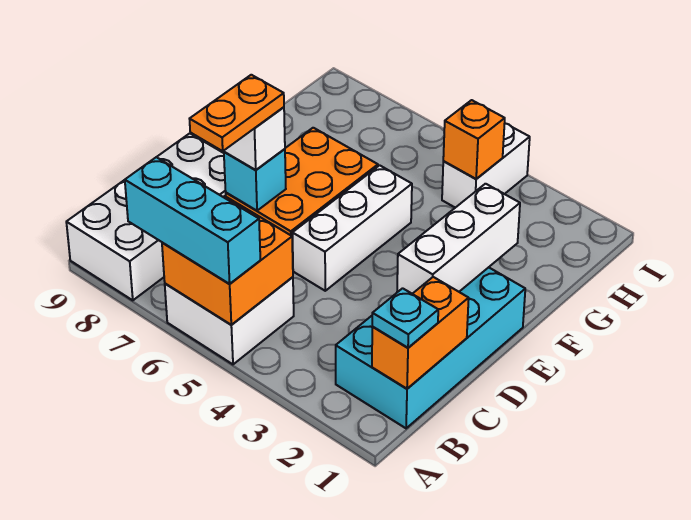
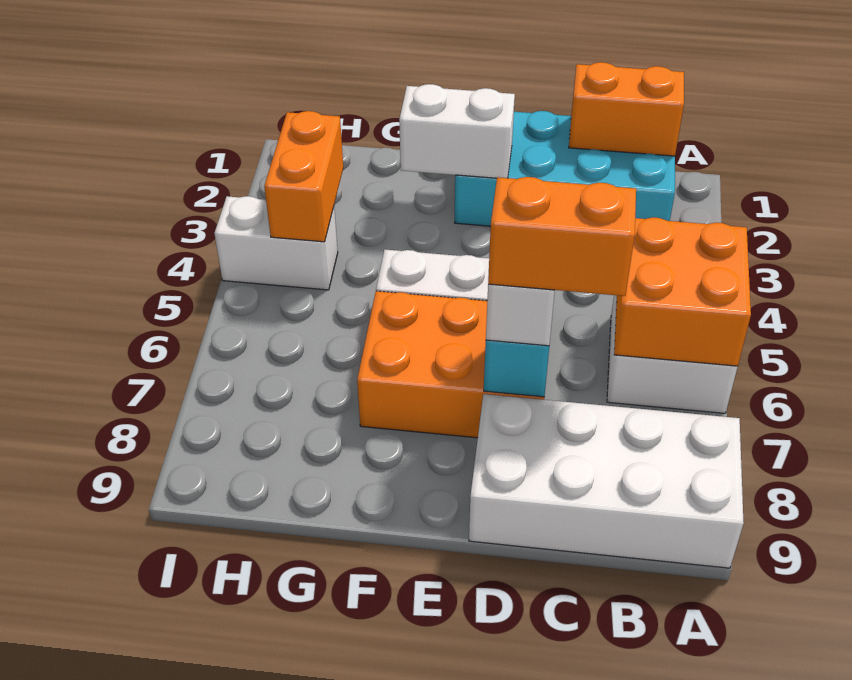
cyan brick A5:A7 level 3 -> none
cyan plate B1 level 3 -> none
orange plate C7:D7 level 4 -> orange brick C7:D7 level 4
white brick D2:F2 level 2 -> white brick E2:F2 level 2
orange brick H4 level 2 -> orange brick H3:H4 level 2

